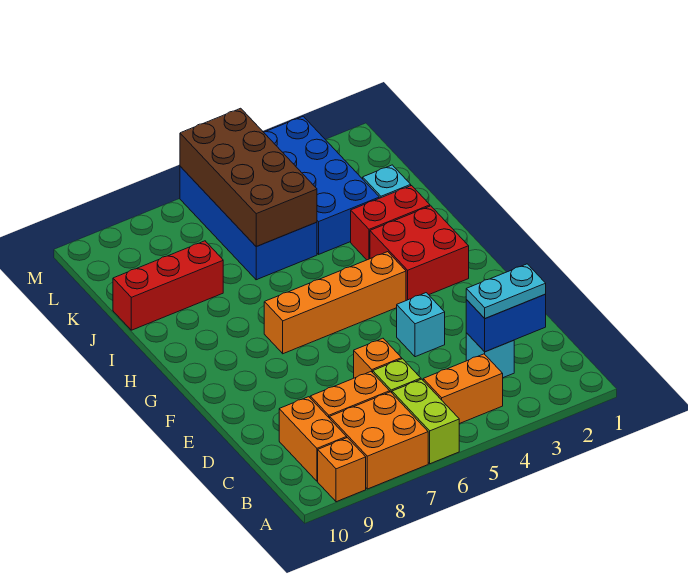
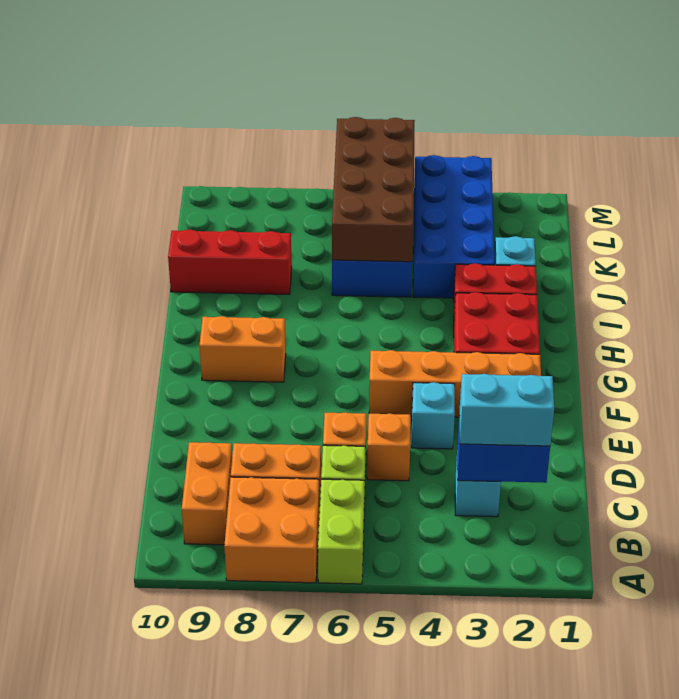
orange brick A9 level 1 -> orange brick D5 level 1
orange brick B4:B5 level 1 -> orange brick G8:G9 level 1
cyan plate C2:C3 level 3 -> cyan brick C2:C3 level 3
orange brick G4:G7 level 1 -> orange brick F2:F5 level 1

